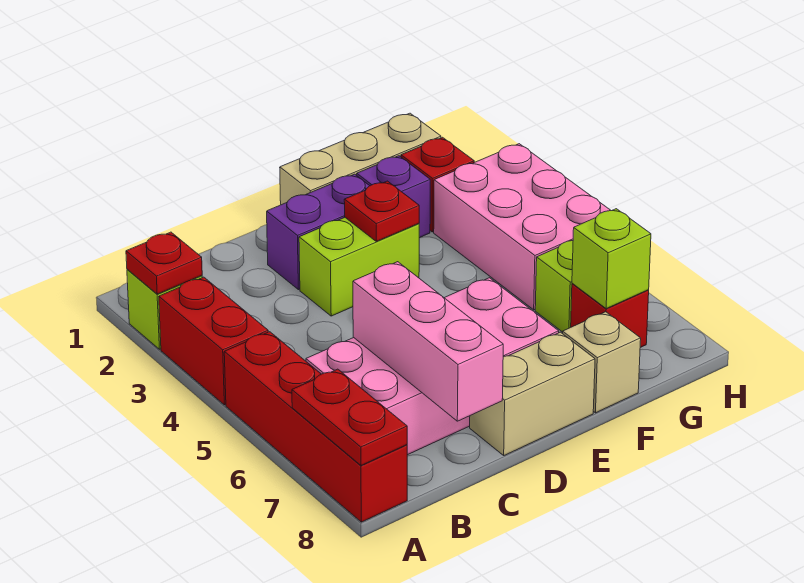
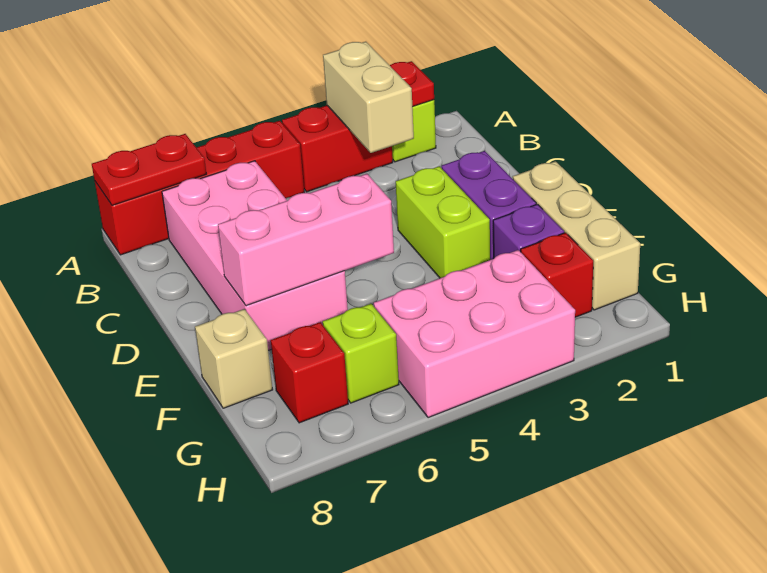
pink brick C6:C8 level 2 -> pink brick E5:E7 level 2
tan brick D8:E8 level 1 -> tan brick A3:B3 level 2
red plate E3 level 2 -> none
lime brick G7 level 2 -> none

